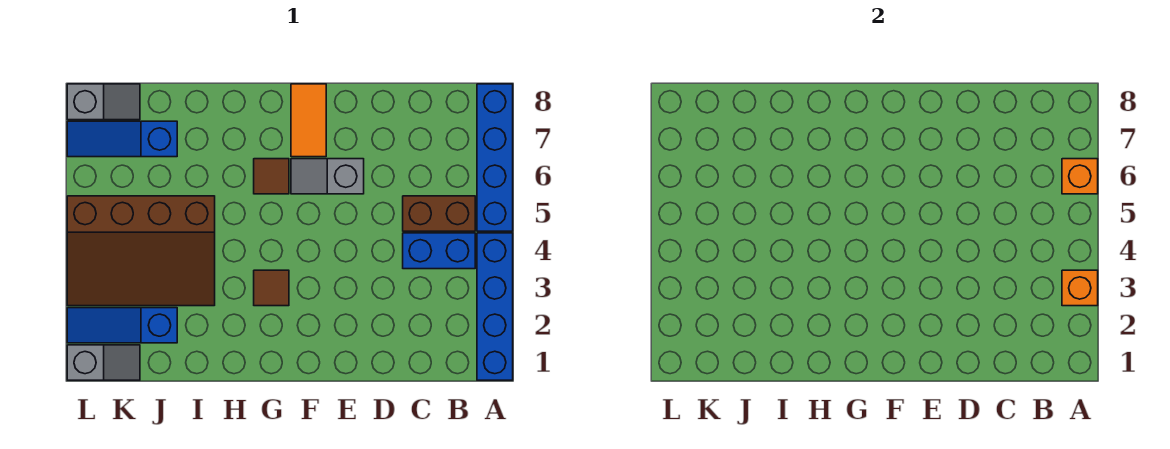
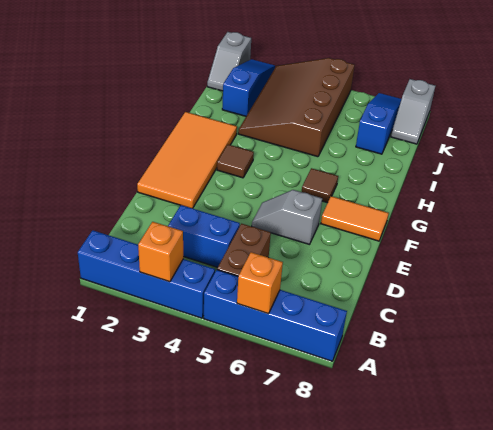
blue brick B4:C4 level 1 -> blue brick C3:C4 level 1
none -> orange tile E1:H2 level 1
grey slope E6:F6 level 1 top E -> grey slope E5:E6 level 1 top 6

